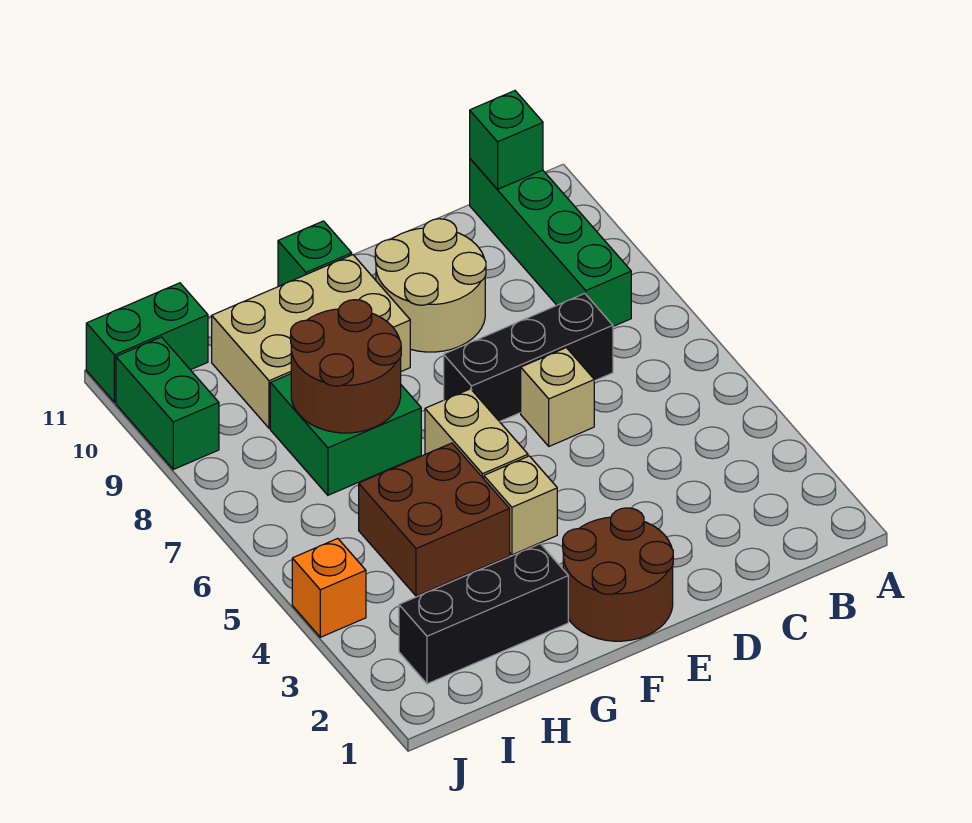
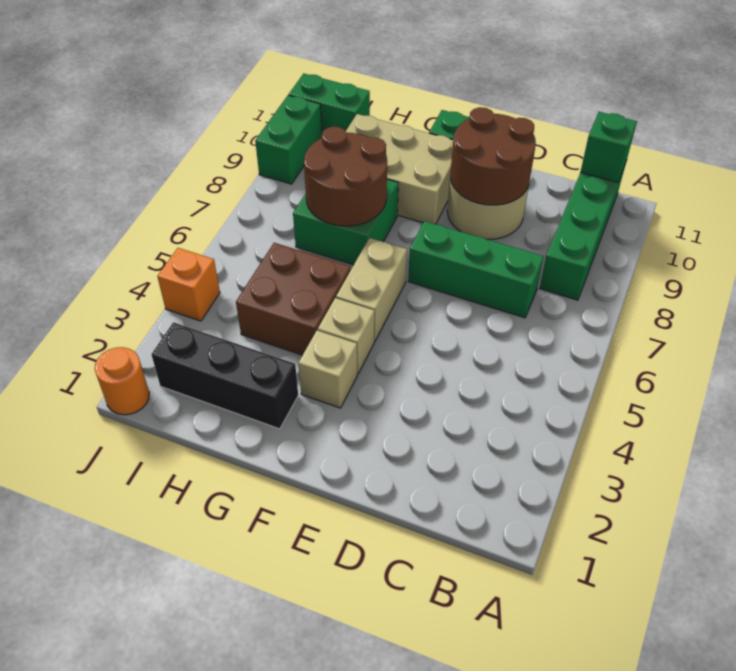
black brick C7:E7 level 1 -> green brick C7:E7 level 1
tan brick D6 level 1 -> tan brick F3 level 1
brown round brick E1:F2 level 1 -> brown round brick D9:E10 level 2
none -> orange round brick J1 level 1

